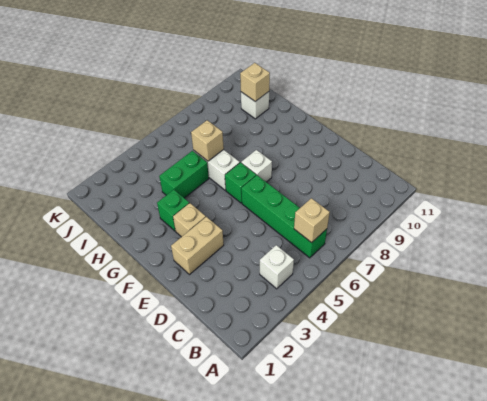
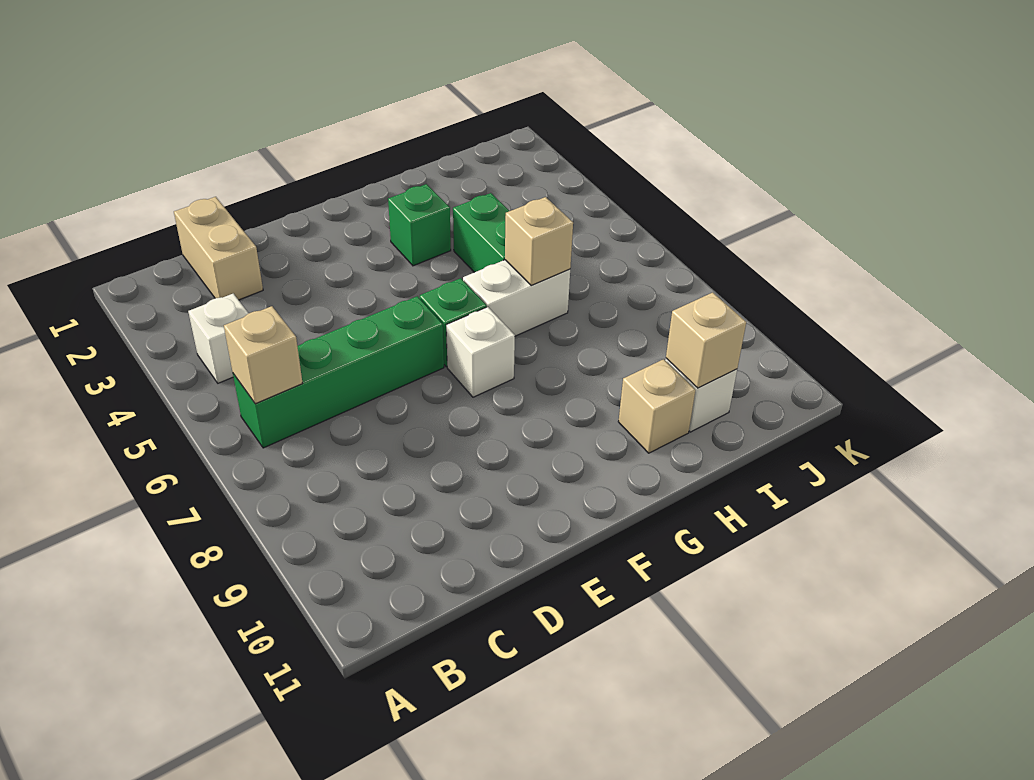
tan brick E2:E3 level 1 -> tan brick C1:C2 level 1
tan brick F3 level 1 -> tan brick H10 level 1

